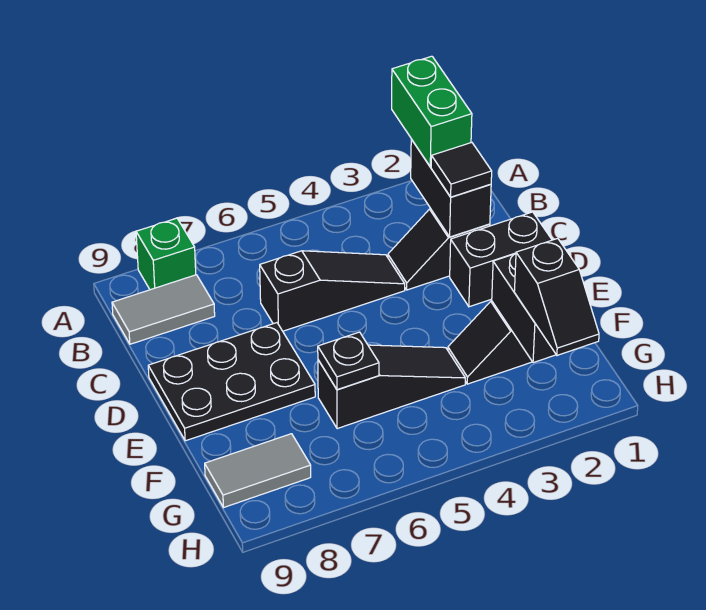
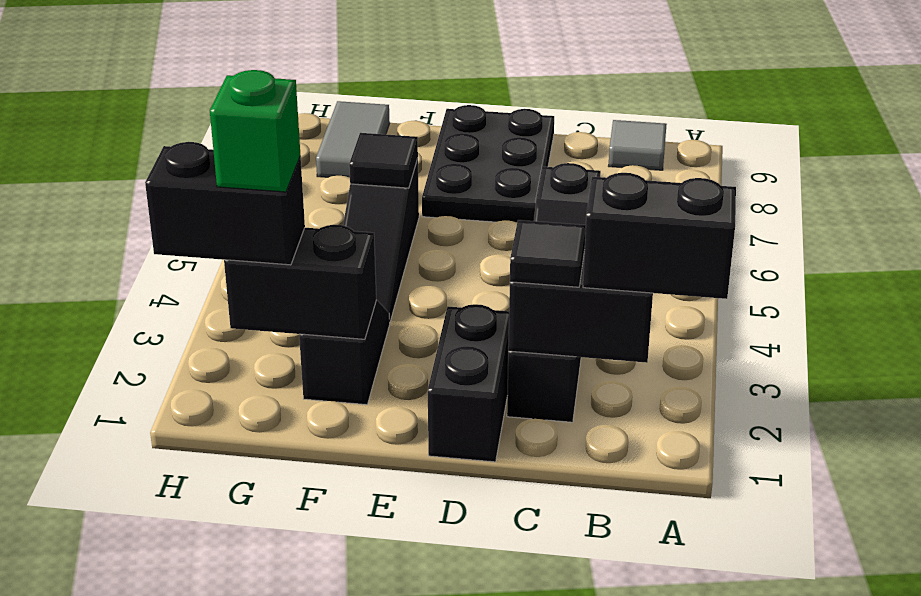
green brick A2:B2 level 3 -> black brick A2:B2 level 3
green brick A8 level 1 -> green brick G2 level 4
grey tile B8:B9 level 1 -> grey tile B9 level 1
black plate F6 level 2 -> black tile F6 level 2
black slope G2:H2 level 3 top G -> black brick G2:H2 level 3

